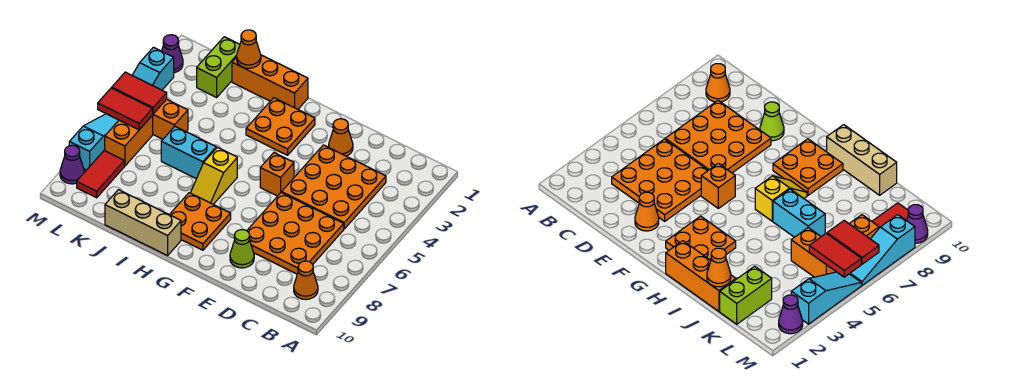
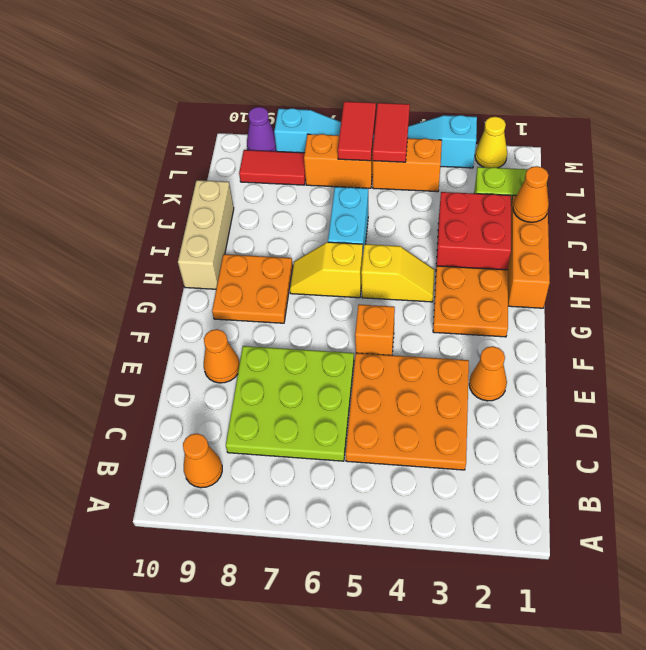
orange plate C6:E8 level 1 -> lime plate C6:E8 level 1
lime cone E9 level 1 -> orange cone E9 level 1
none -> yellow slope H4:H5 level 1 top 5
none -> red brick I2:J3 level 1
orange brick K5:L5 level 1 -> orange brick L4:L5 level 1
purple cone M2 level 1 -> yellow cone M2 level 1

